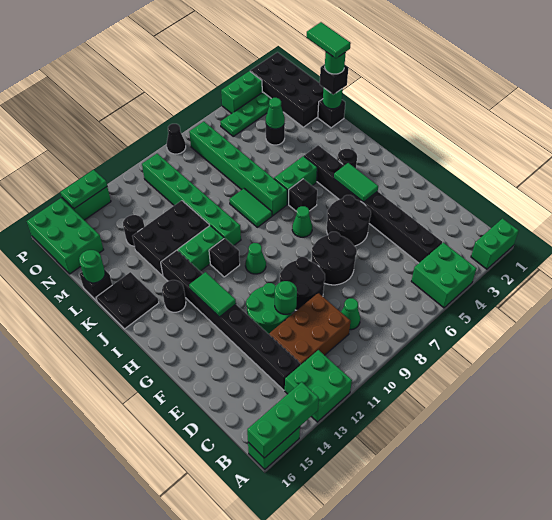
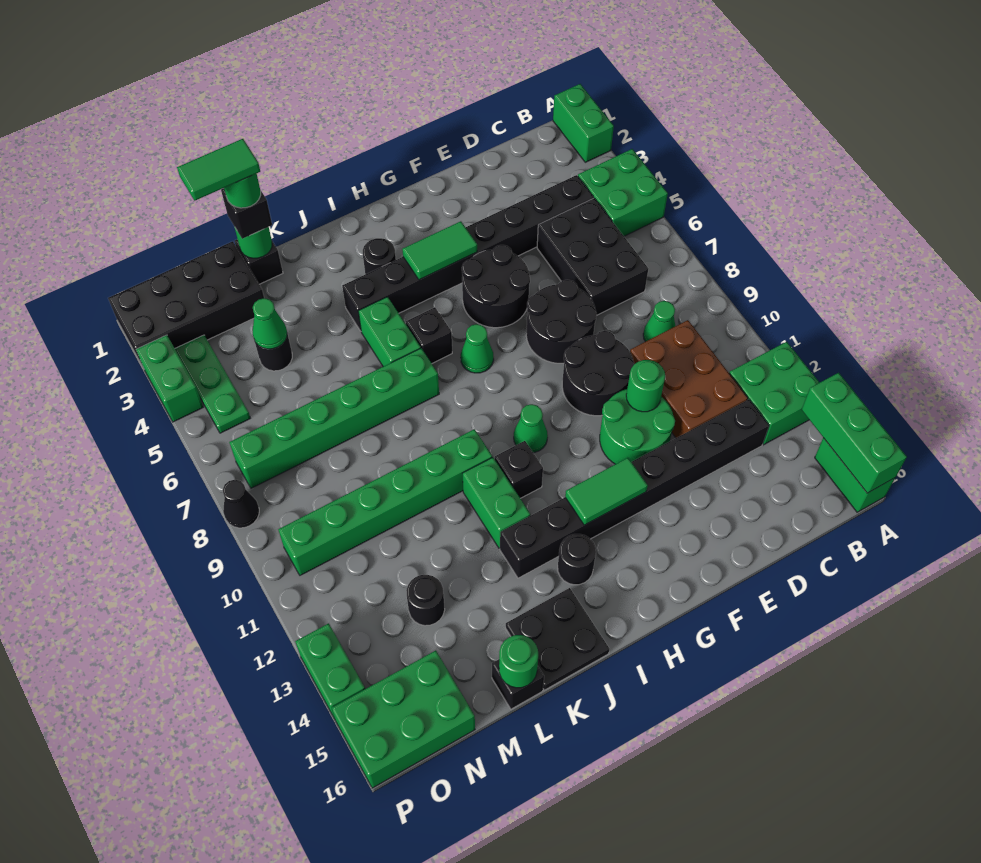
green tile J8:K8 level 1 -> none
black brick K11:L13 level 1 -> black brick C5:D7 level 1
green plate P13:P14 level 2 -> none

